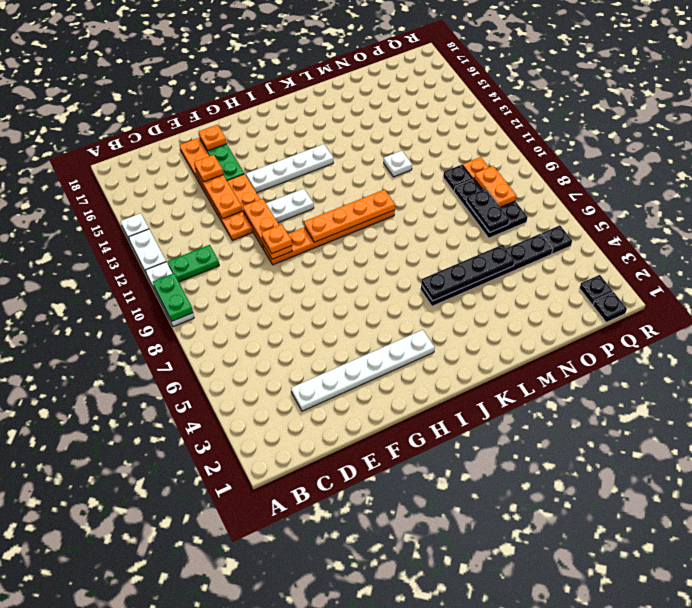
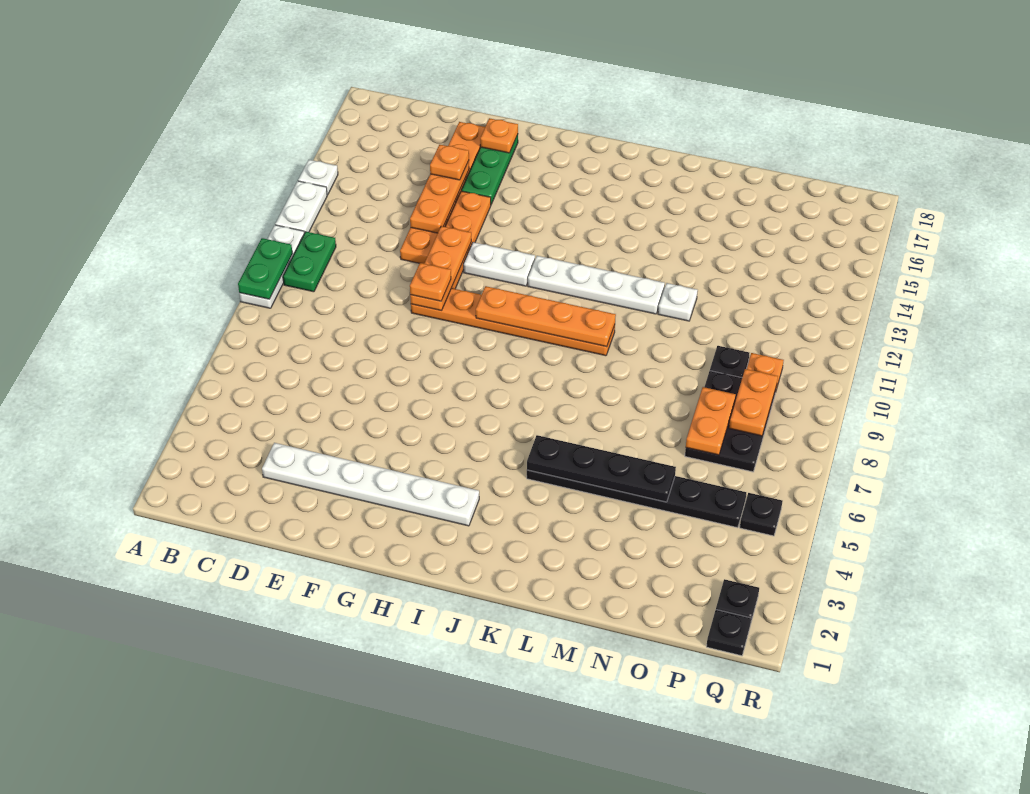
green plate B11:C11 level 1 -> green plate B10:B11 level 1
white plate G14:J14 level 1 -> white plate I12:L12 level 1
black plate O7:O8 level 2 -> orange plate O7:O8 level 2

